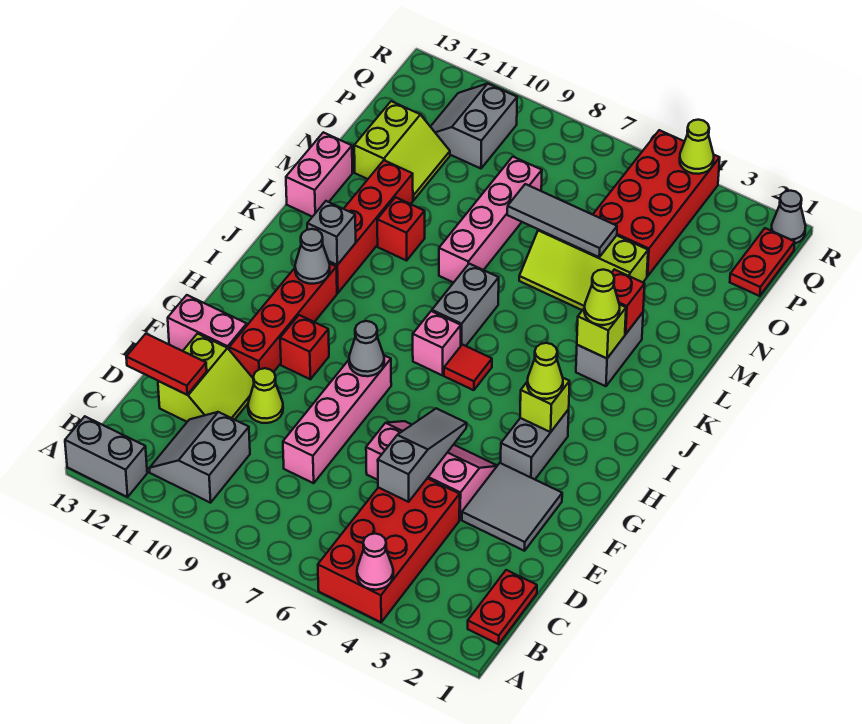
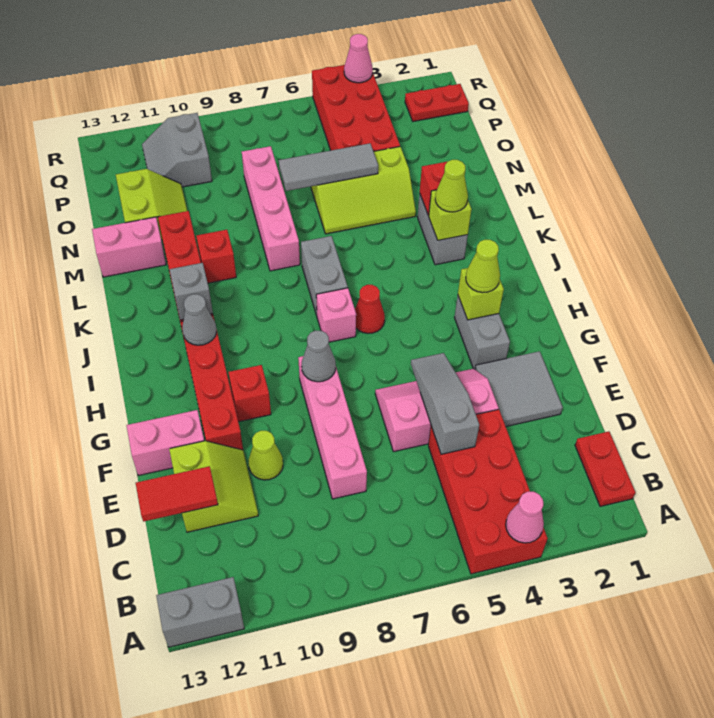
grey slope B10:C11 level 1 top 10 -> none
red tile I6 level 1 -> red cone I6 level 1
pink brick L13:M13 level 1 -> pink brick M12:M13 level 1
red plate P1:Q1 level 1 -> red plate Q1:Q2 level 1
grey cone R1 level 1 -> none
lime cone R4 level 2 -> pink cone R4 level 2

